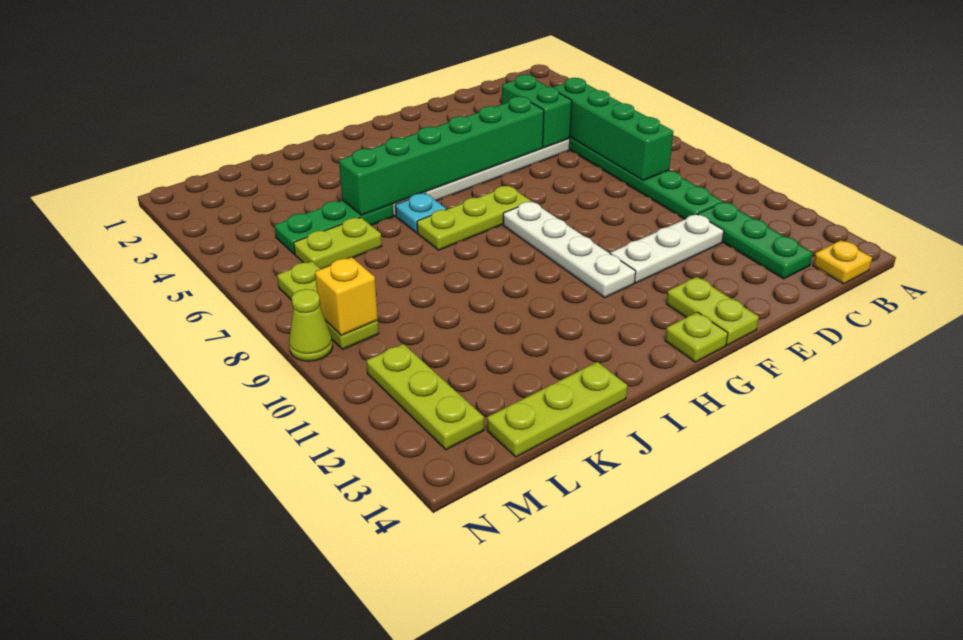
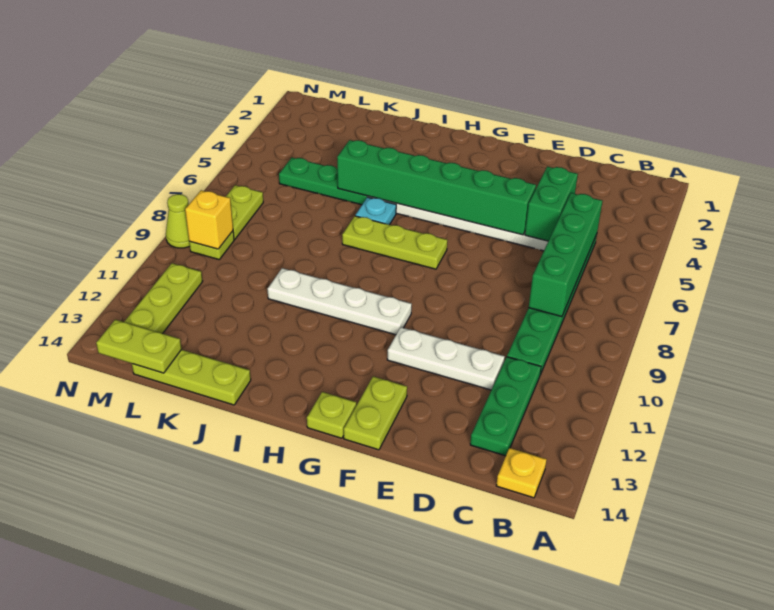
white plate G8:G11 level 1 -> white plate G10:J10 level 1
lime plate K6:L6 level 1 -> lime plate L14:M14 level 2

